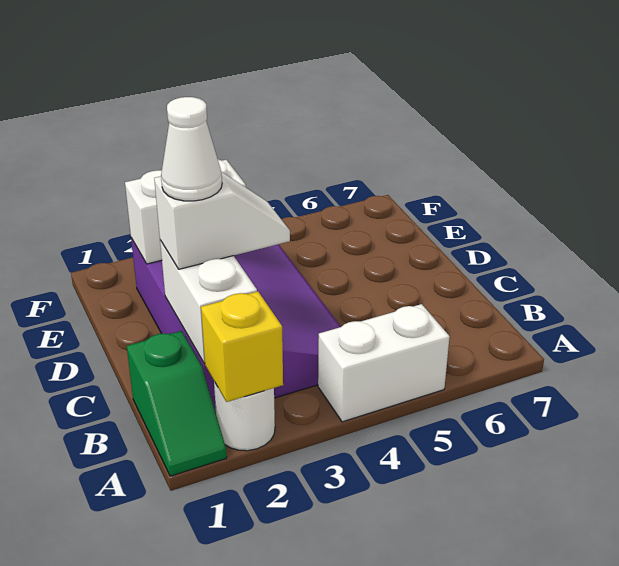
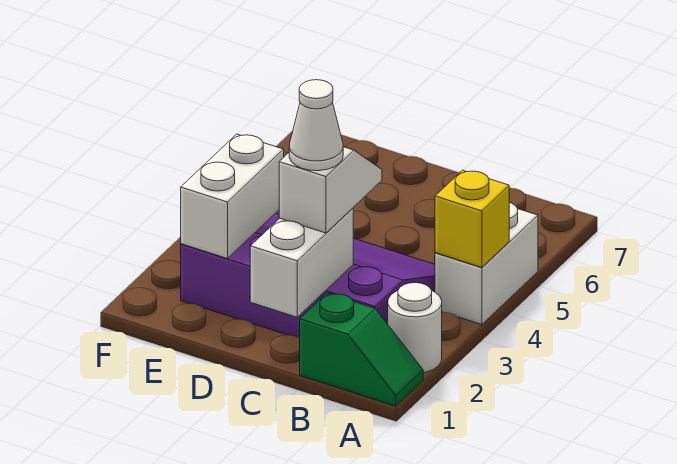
yellow brick A2 level 2 -> yellow brick A4 level 2
white brick B2:C2 level 2 -> white brick C1:C2 level 2

